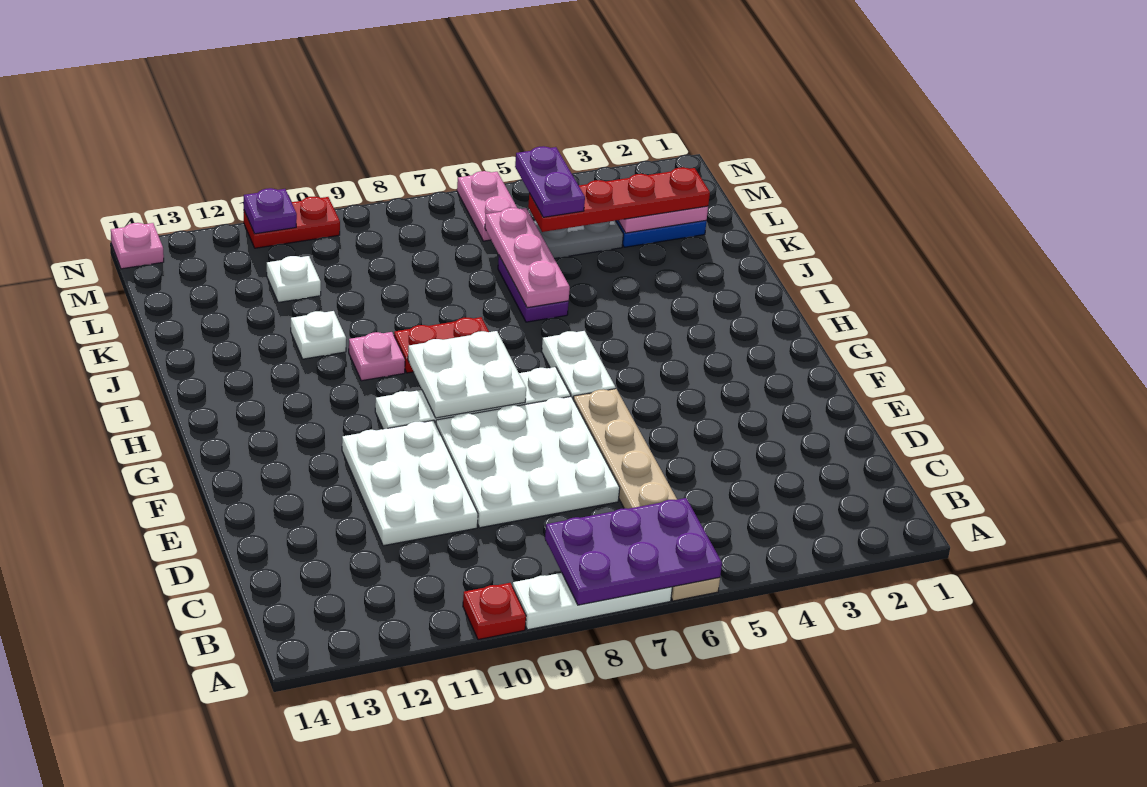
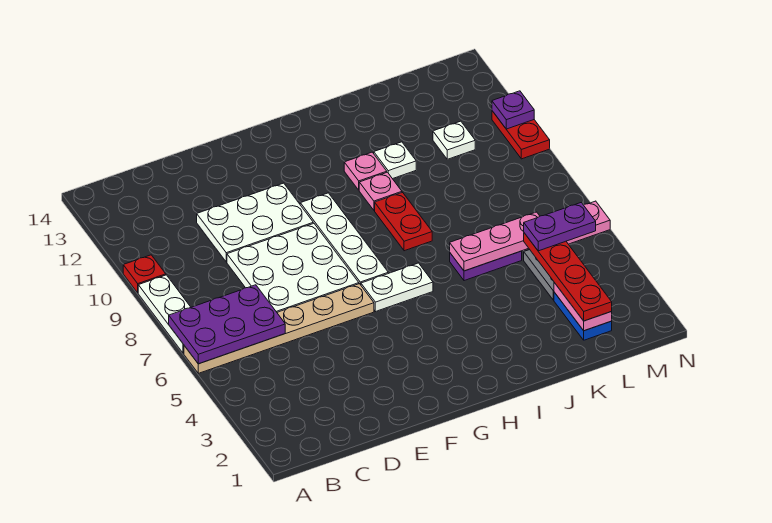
purple plate A6:B8 level 2 -> purple plate A6:C7 level 2
white plate G8:H9 level 2 -> none
pink plate N14 level 1 -> pink plate I11 level 1

